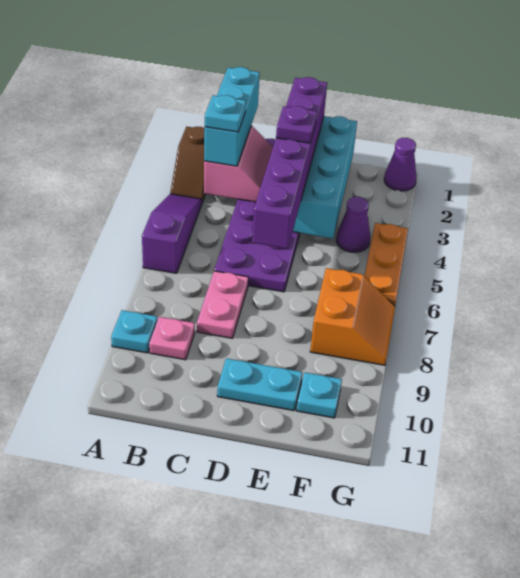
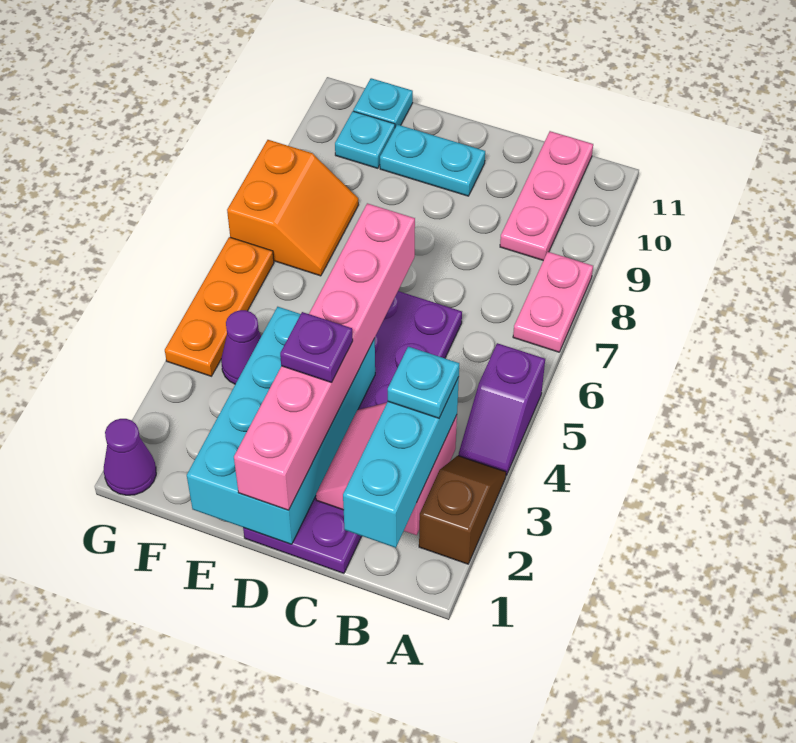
purple slope A4:A6 level 1 top 6 -> purple slope A4:A5 level 1 top 5
cyan plate A9 level 1 -> cyan plate F11 level 1
pink plate B9 level 1 -> pink plate B9:B11 level 1
pink plate C7:C8 level 1 -> pink plate A7:A8 level 1
purple brick D1:D6 level 3 -> pink brick D1:D6 level 3
orange slope F7:G8 level 1 top F -> orange slope F7:G8 level 1 top G

